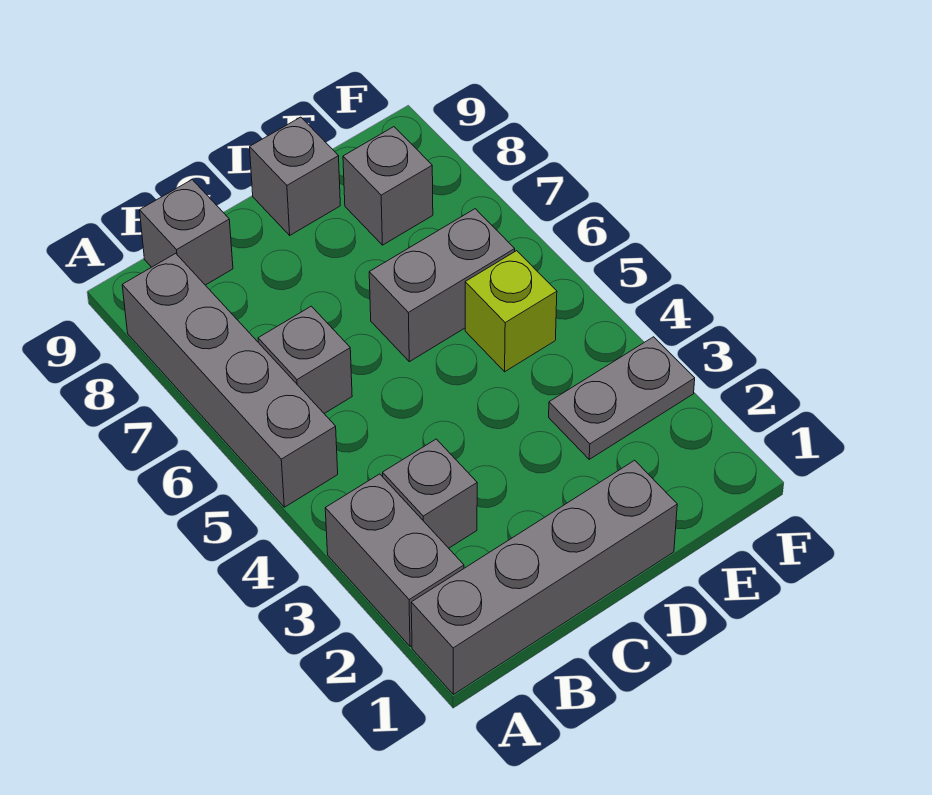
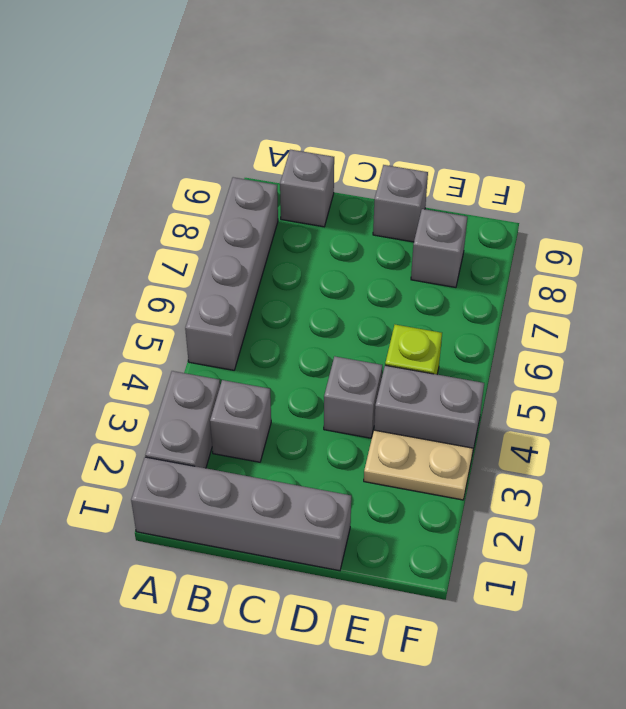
grey brick B6 level 1 -> grey brick D4 level 1
grey brick D6:E6 level 1 -> grey brick E4:F4 level 1
grey plate E3:F3 level 1 -> tan plate E3:F3 level 1

